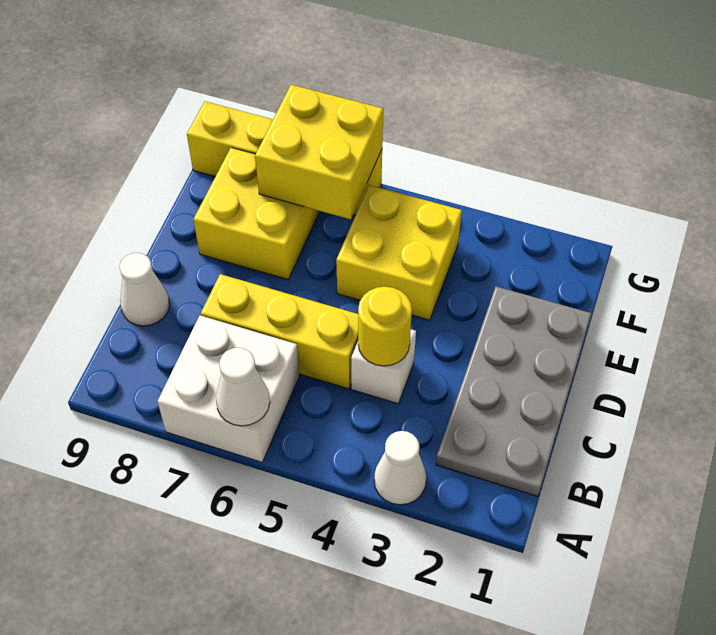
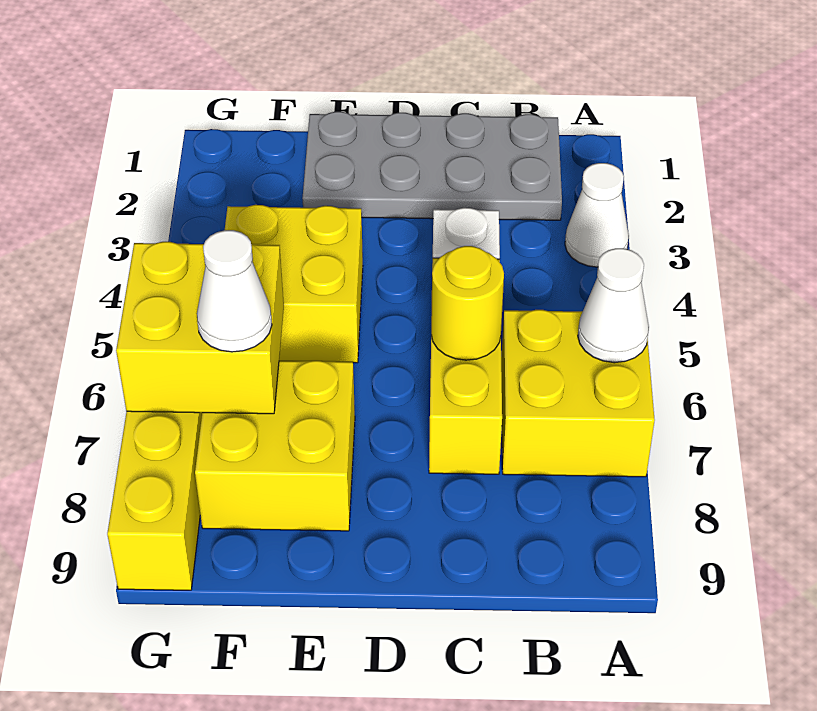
white brick A6:B7 level 1 -> yellow brick A6:B7 level 1
yellow round brick C4 level 2 -> yellow round brick C6 level 2
white cone C9 level 1 -> white cone F7 level 3

